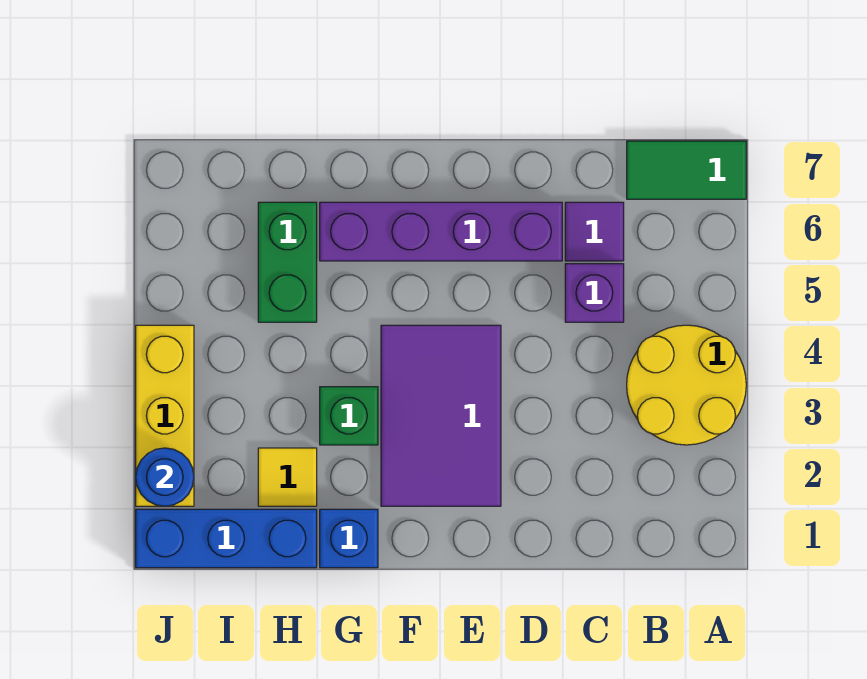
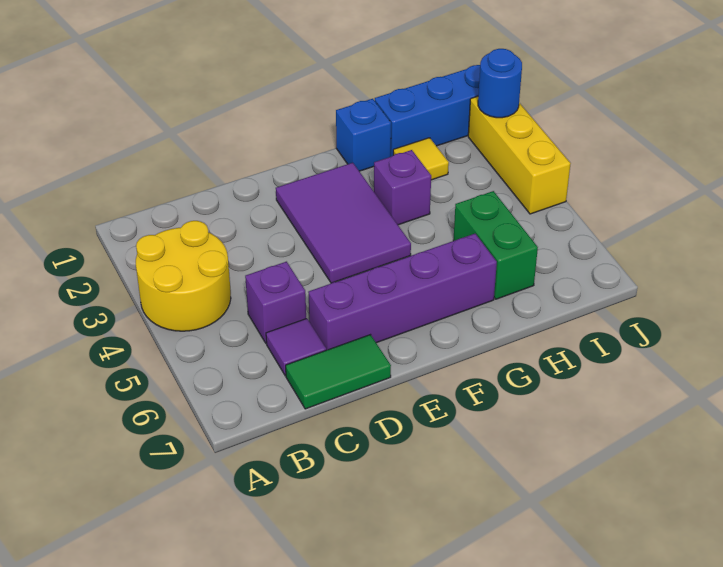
green tile A7:B7 level 1 -> green tile C7:D7 level 1
green brick G3 level 1 -> purple brick G3 level 1

